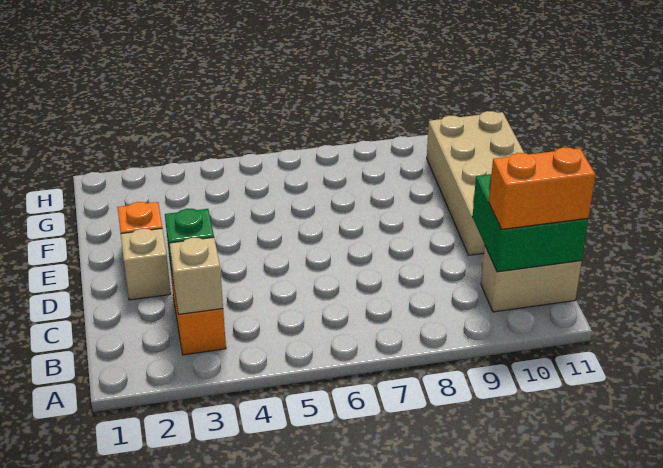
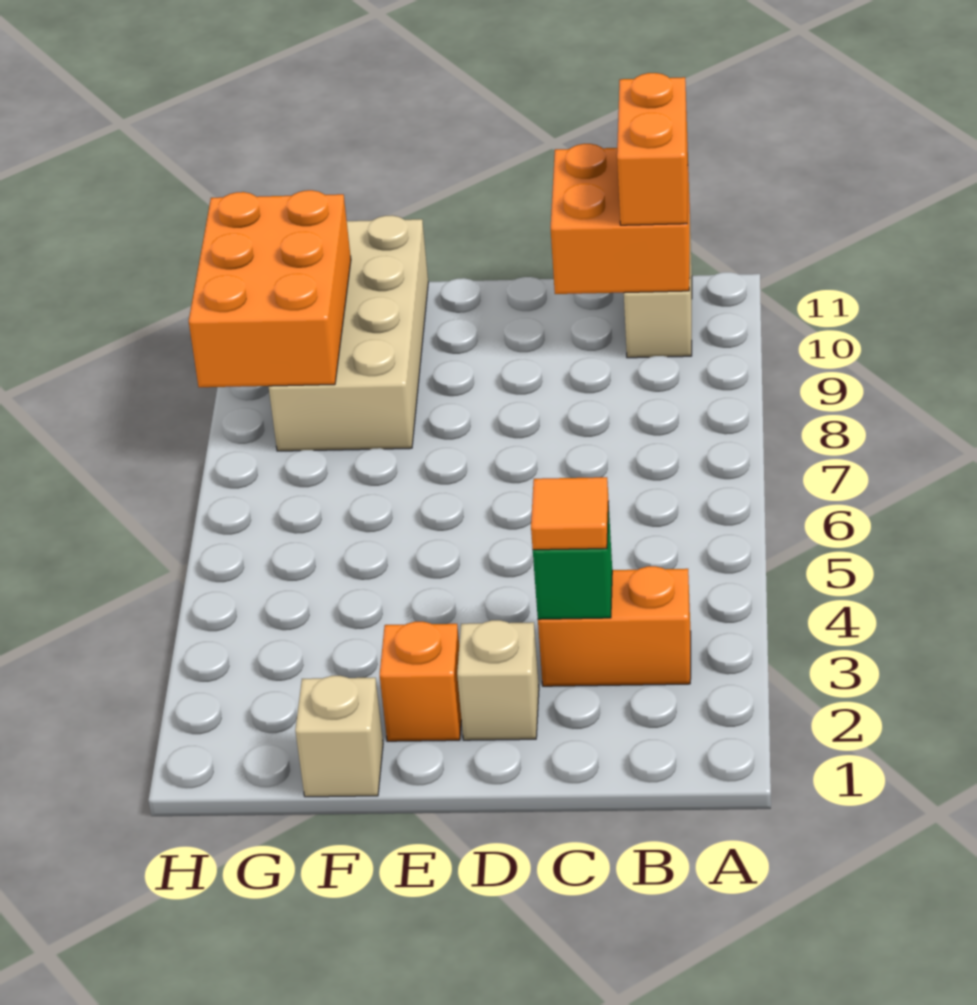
tan brick B3 level 2 -> tan brick F1 level 1
green brick B10:C11 level 2 -> orange brick B10:C11 level 2
none -> orange tile C3 level 3
tan brick D10:G11 level 1 -> tan brick F8:G11 level 1
none -> orange brick G8:H10 level 2

